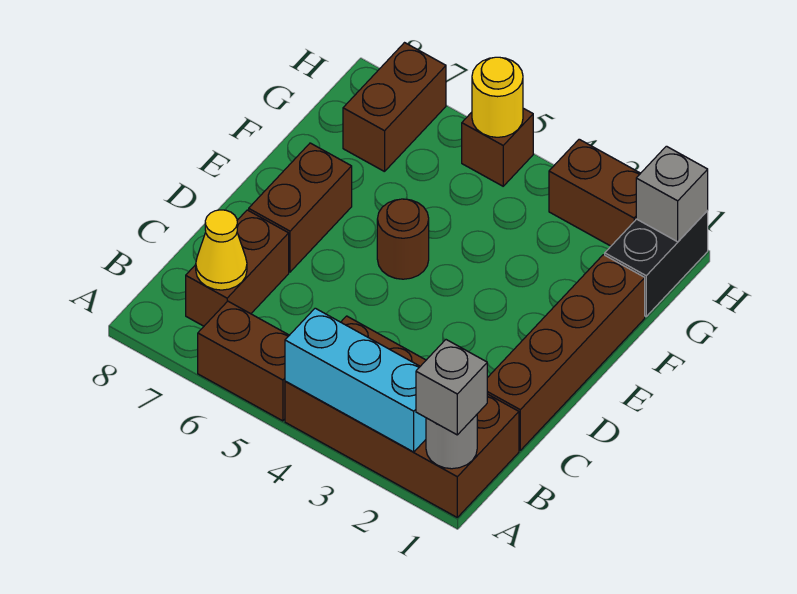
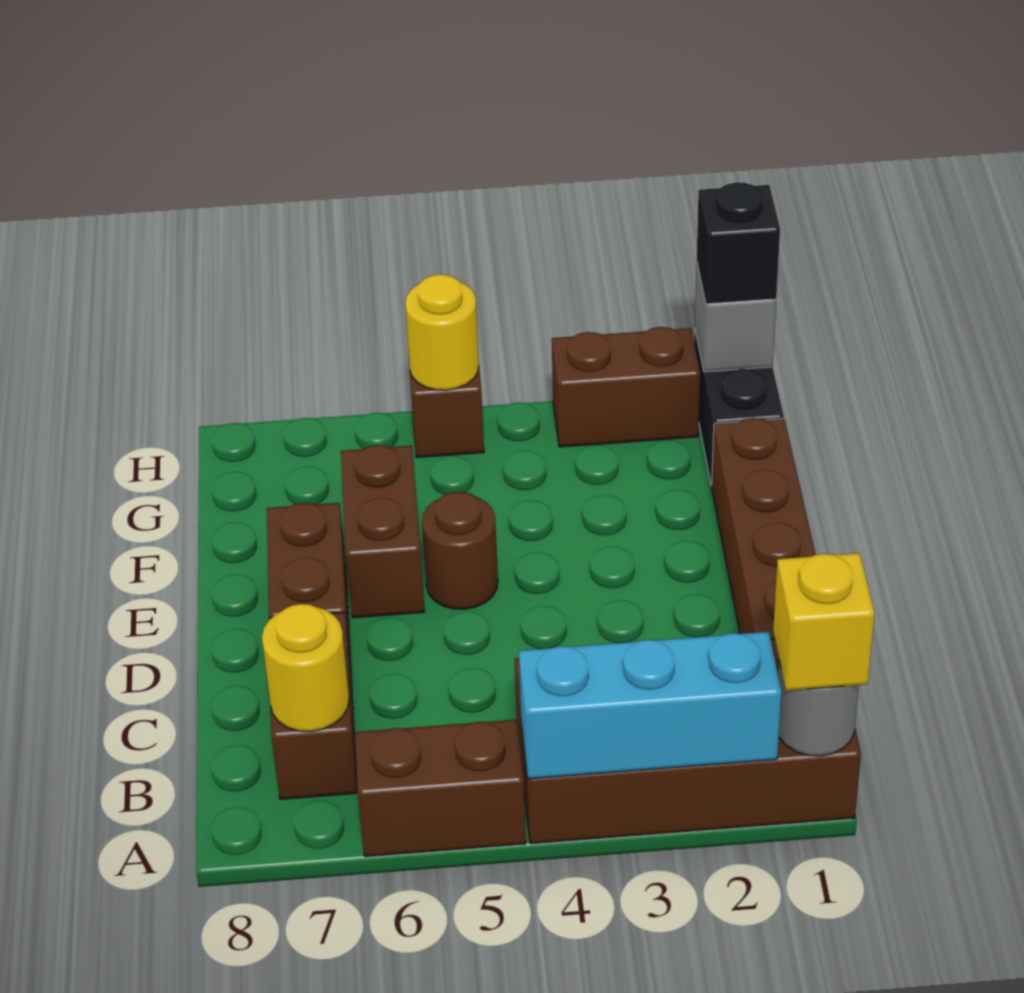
grey brick A1 level 3 -> yellow brick A1 level 3
yellow cone B7 level 2 -> yellow round brick B7 level 2
brown brick G7:H7 level 1 -> brown brick E6:F6 level 1
none -> black brick H1 level 3

